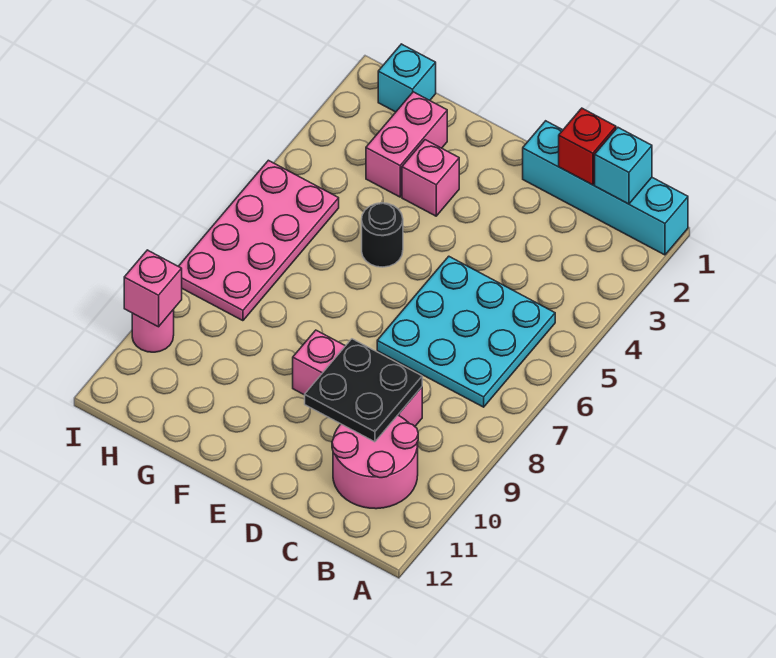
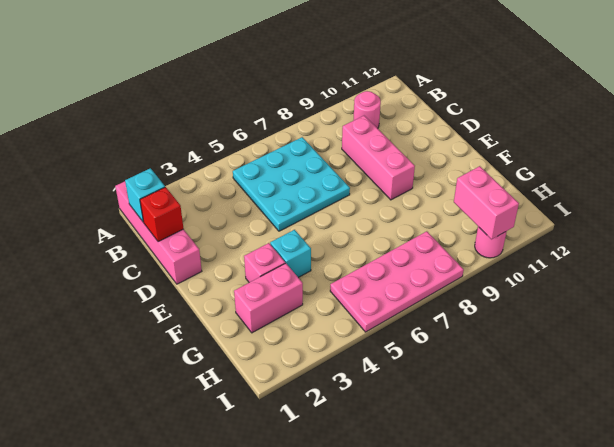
cyan brick A1:D1 level 1 -> pink brick A1:D1 level 1
pink round brick B10:C11 level 1 -> pink round brick B10 level 1
black plate C9:D10 level 2 -> none
black round brick F5 level 1 -> none
cyan brick H1 level 1 -> cyan brick F4 level 1
pink brick I10 level 2 -> pink brick H10:I10 level 2

